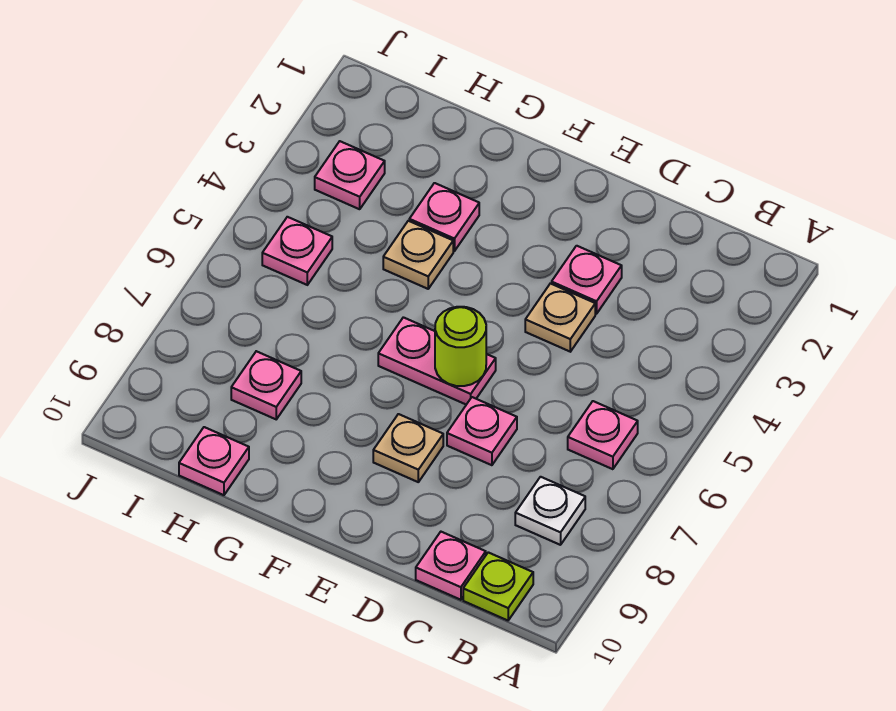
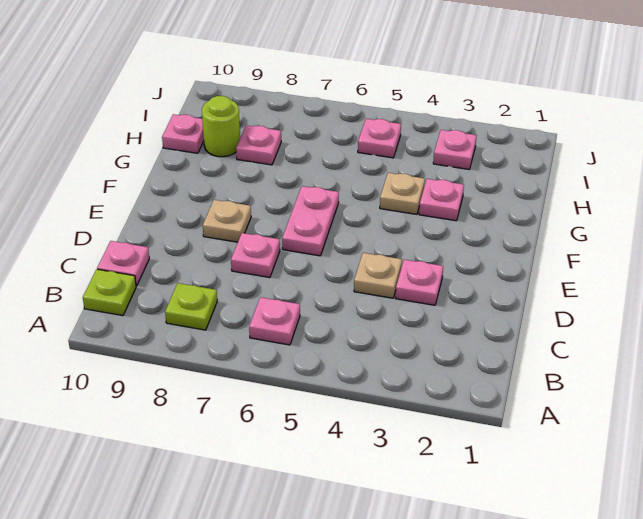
white plate B8 level 1 -> lime plate B8 level 1
lime round brick E6 level 2 -> lime round brick H9 level 1

